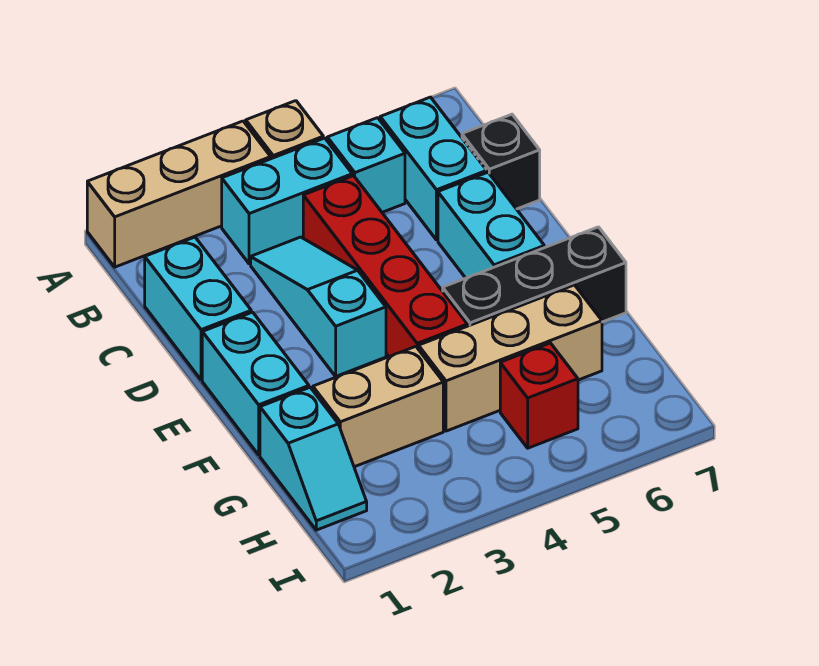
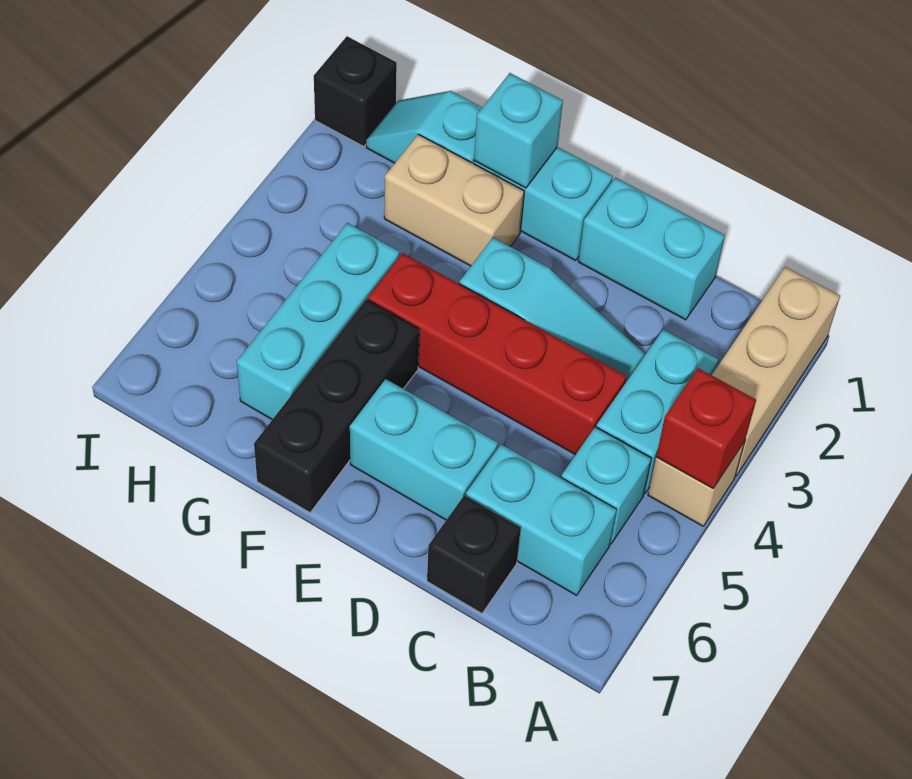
none -> cyan brick F1 level 2
tan brick G2:G3 level 1 -> tan brick F2:G2 level 1
tan brick G4:G6 level 1 -> cyan brick G4:G6 level 1
red brick H5 level 1 -> red brick A4 level 2
none -> black brick I1 level 1

